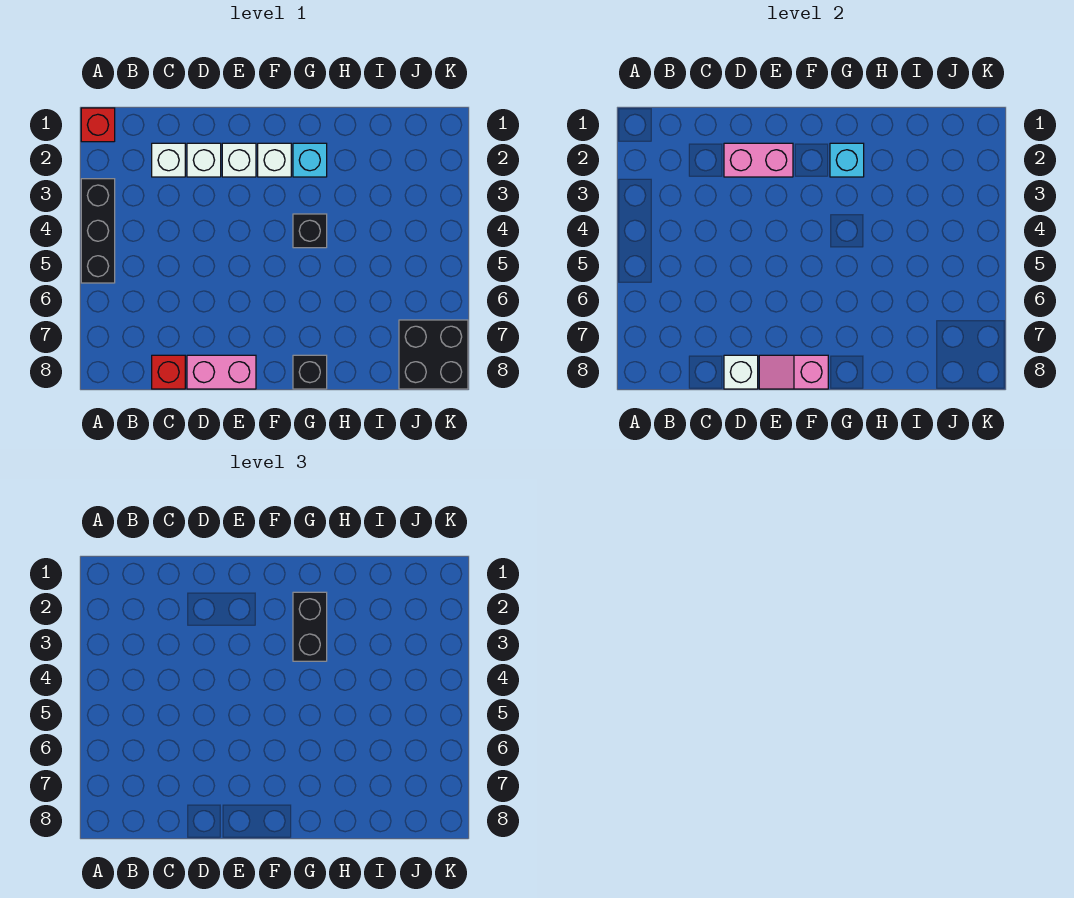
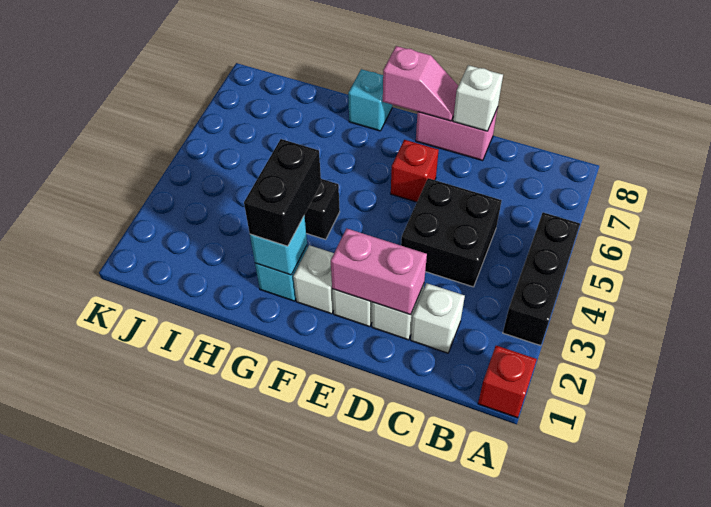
red brick C8 level 1 -> red brick E6 level 1
black brick G8 level 1 -> cyan brick G8 level 1
black brick J7:K8 level 1 -> black brick C4:D5 level 1

